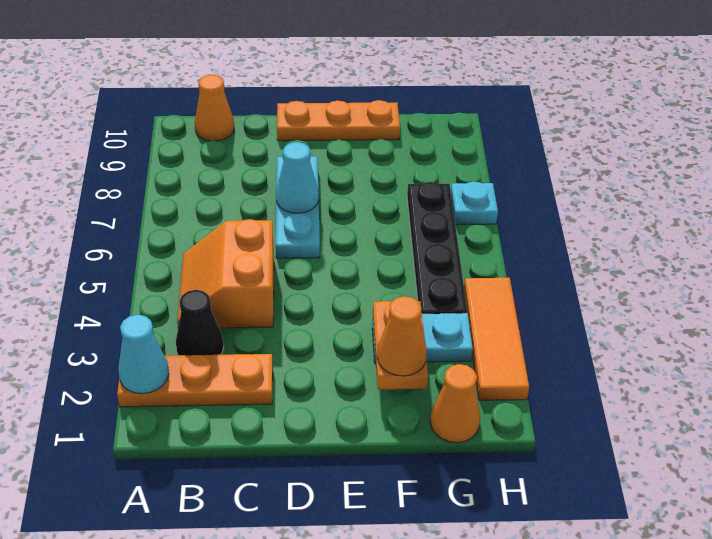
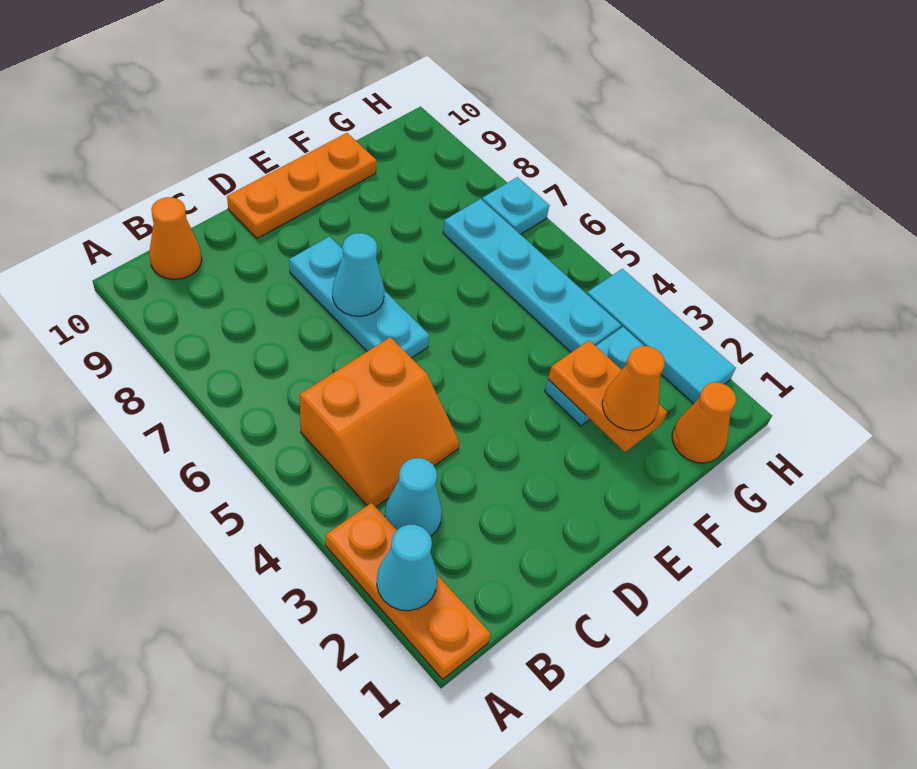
orange plate A2:C2 level 1 -> orange plate A1:A3 level 1
black cone B3 level 1 -> cyan cone B3 level 1
orange slope B4:C5 level 1 top C -> orange slope B4:C5 level 1 top 5
black plate G4:G7 level 1 -> cyan plate G4:G7 level 1
orange tile H2:H4 level 1 -> cyan tile H2:H4 level 1

